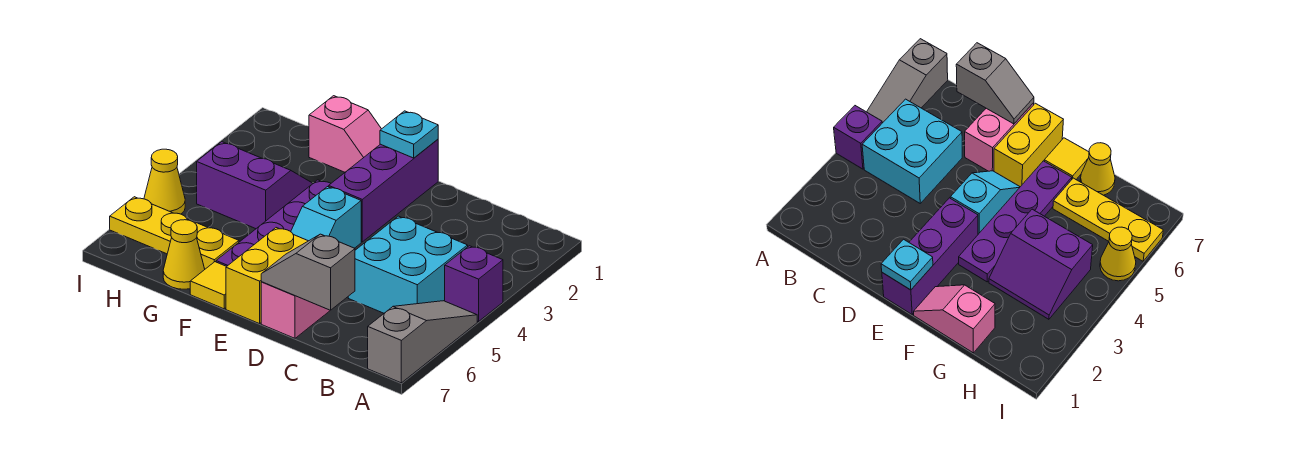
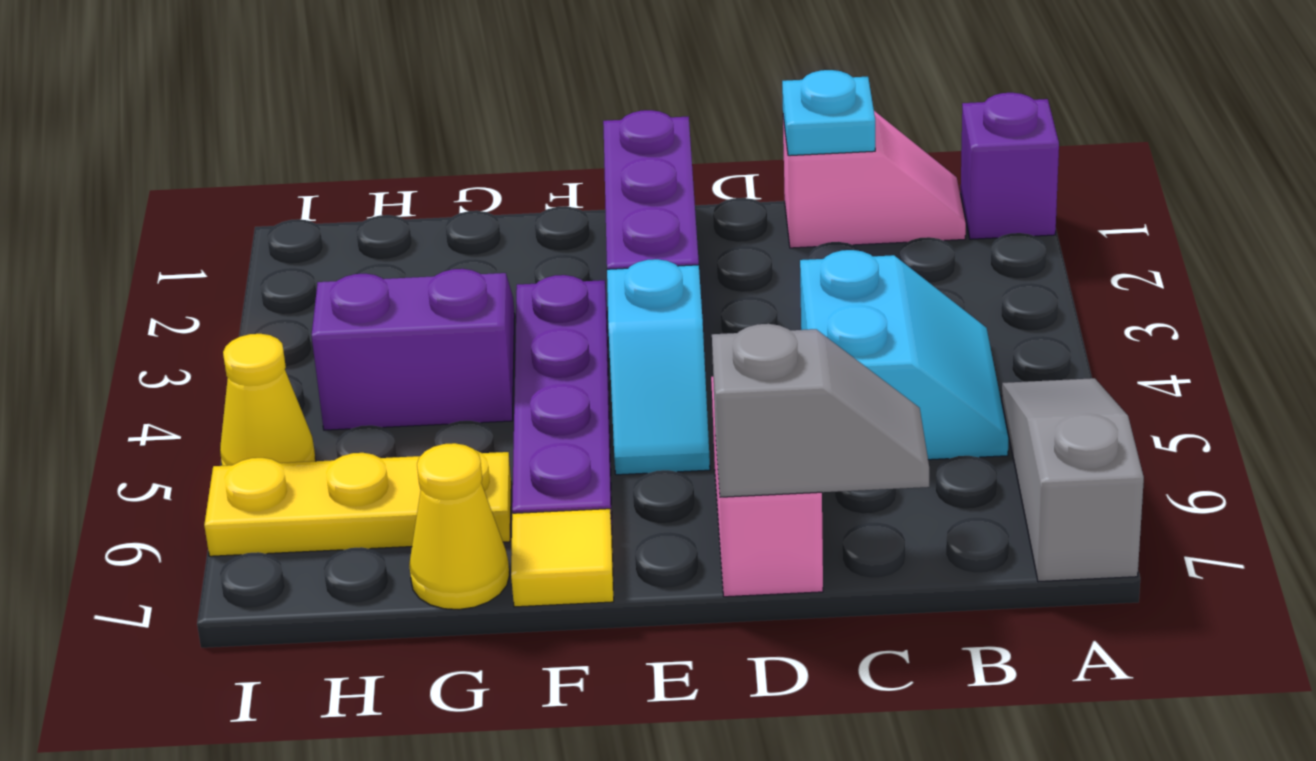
purple brick A4 level 1 -> purple brick A1 level 1
cyan brick B4:C5 level 1 -> cyan slope B4:C5 level 1 top C
grey slope C7:D7 level 2 top C -> grey slope C7:D7 level 2 top D
cyan plate E1 level 2 -> cyan plate C1 level 2
yellow brick E6:E7 level 1 -> none
pink slope F1:G1 level 1 top G -> pink slope B1:C1 level 1 top C

